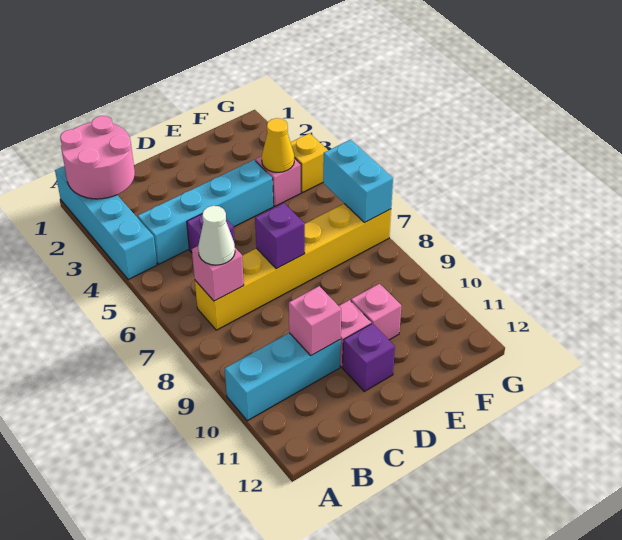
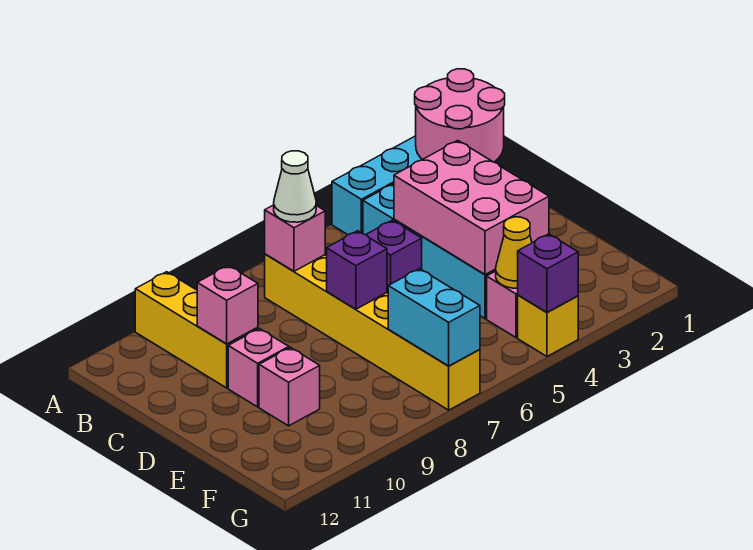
cyan brick A10:C10 level 1 -> yellow brick A10:C10 level 1
none -> pink brick C3:E4 level 2
purple brick D11 level 1 -> purple brick G4 level 2
cyan brick G6:G7 level 2 -> cyan brick F7:G7 level 2

